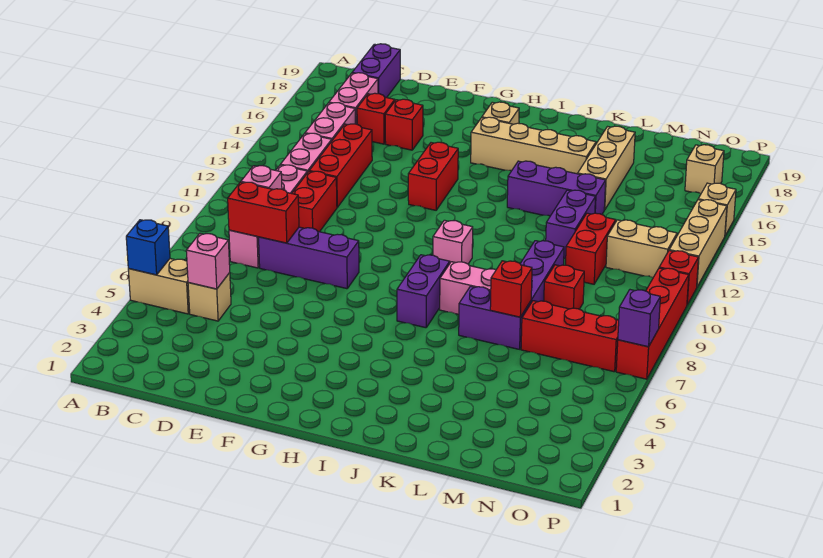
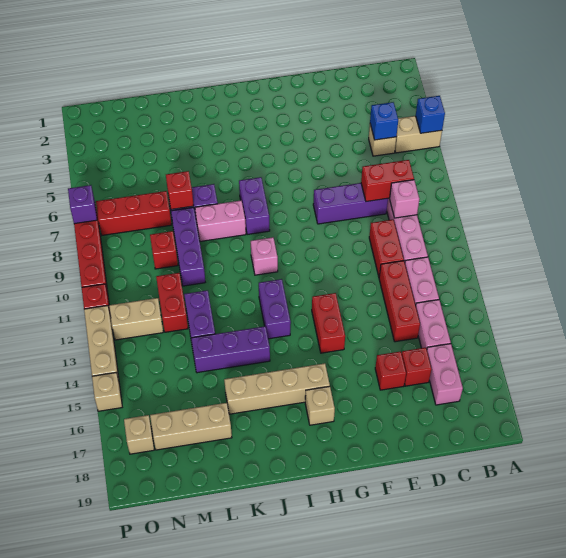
pink brick C5 level 2 -> blue brick C5 level 2
purple brick C18:C19 level 1 -> purple brick I12:I13 level 1
tan brick L15:L17 level 1 -> tan brick L17:N17 level 1

